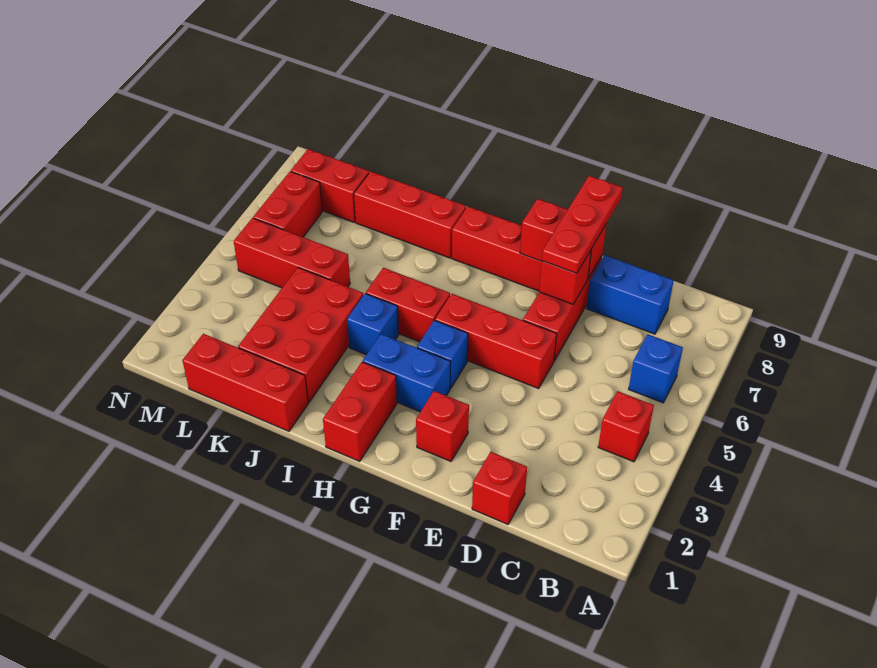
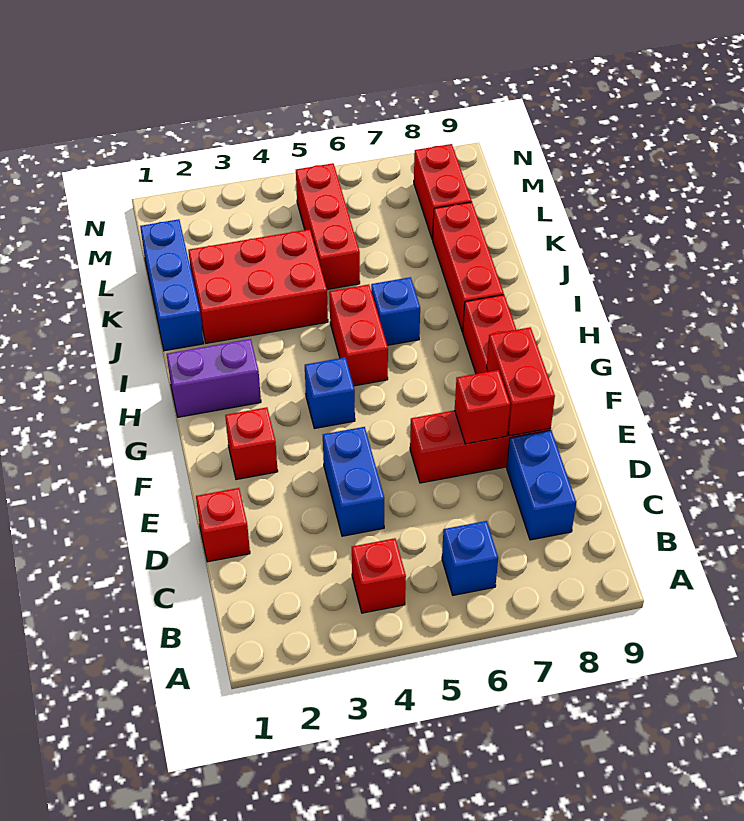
red brick E5:G5 level 1 -> none
red plate E7:E9 level 3 -> none
blue brick G3:H3 level 1 -> blue brick D4:E4 level 1
red brick H1:H2 level 1 -> purple brick H1:H2 level 1
blue brick I4 level 1 -> blue brick I6 level 1
red brick J1:L1 level 1 -> blue brick J1:L1 level 1
red brick M6:M7 level 1 -> none

